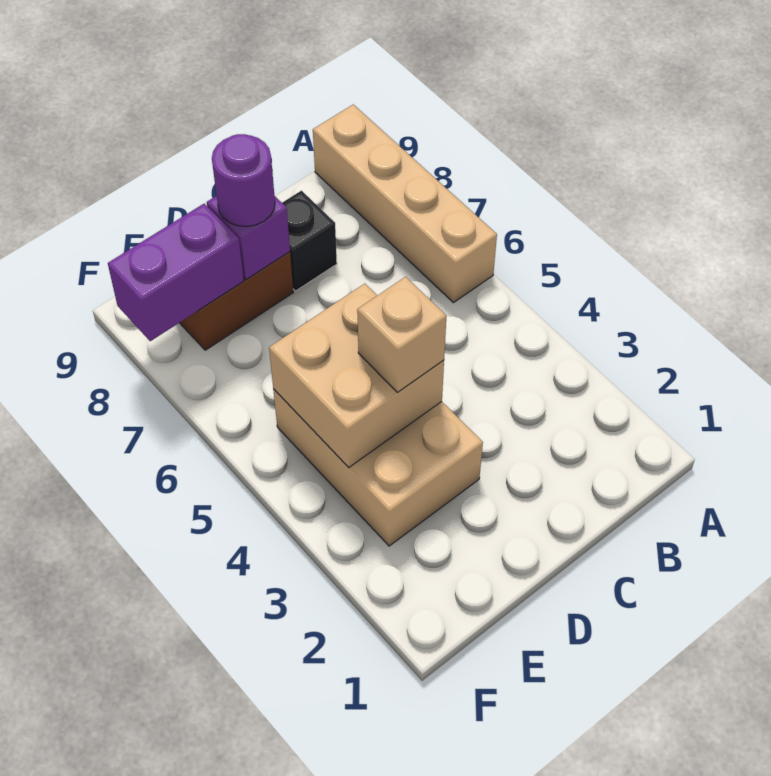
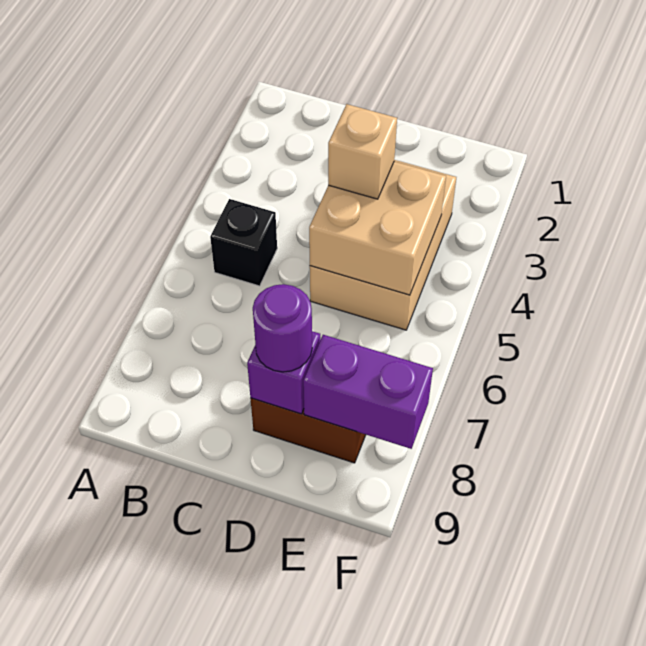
tan brick A6:A9 level 1 -> none
black brick C8 level 1 -> black brick B5 level 1

